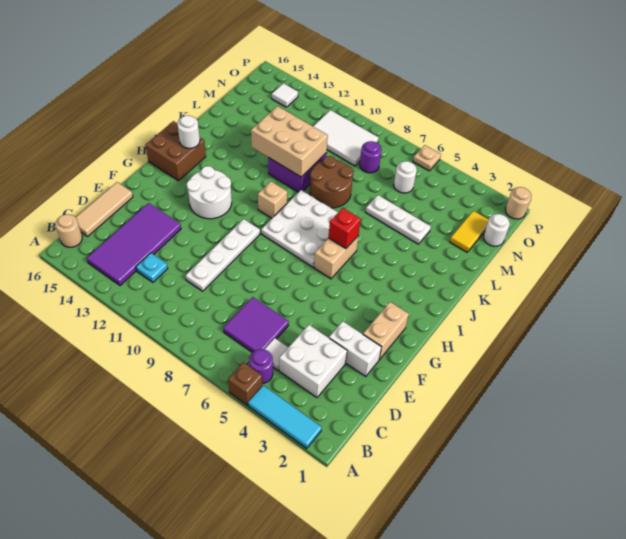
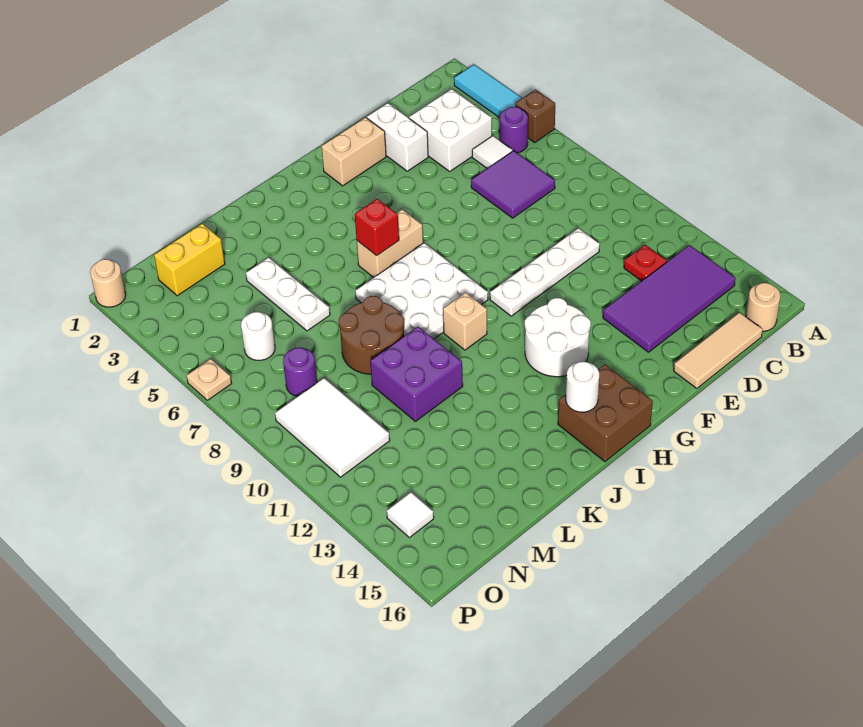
cyan plate C12 level 1 -> red plate C12 level 1
tan brick K10:L12 level 2 -> none
yellow tile M2:N2 level 1 -> yellow brick M2:N2 level 1
white round brick N1 level 1 -> none

